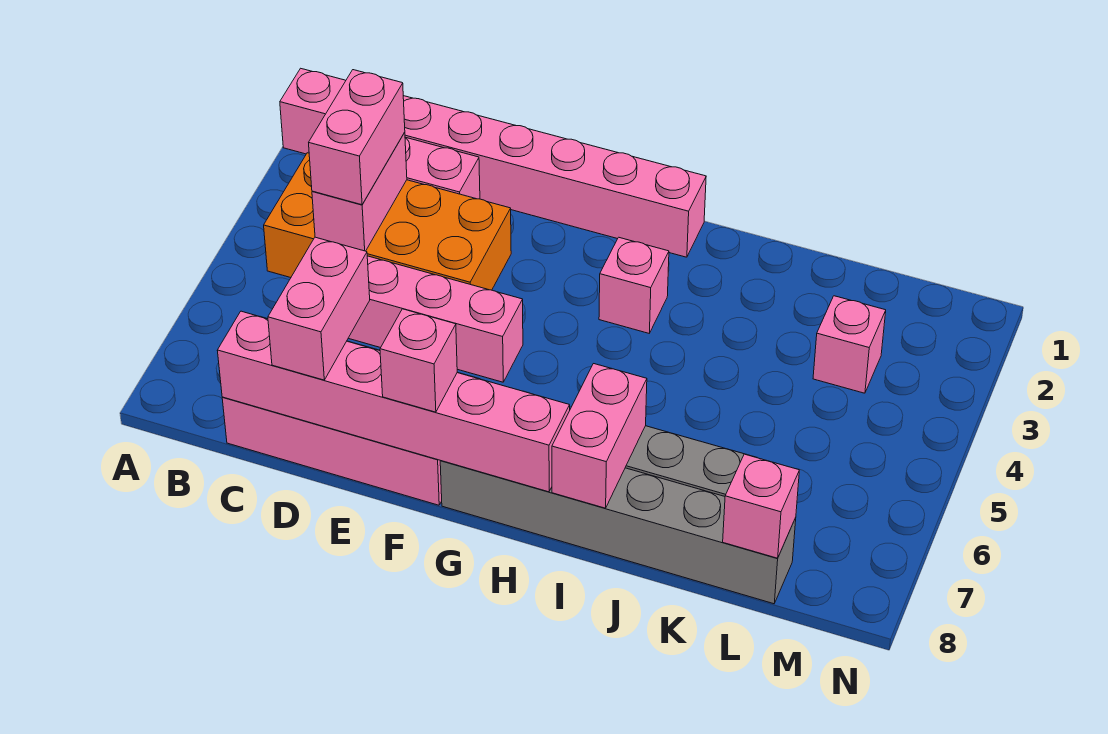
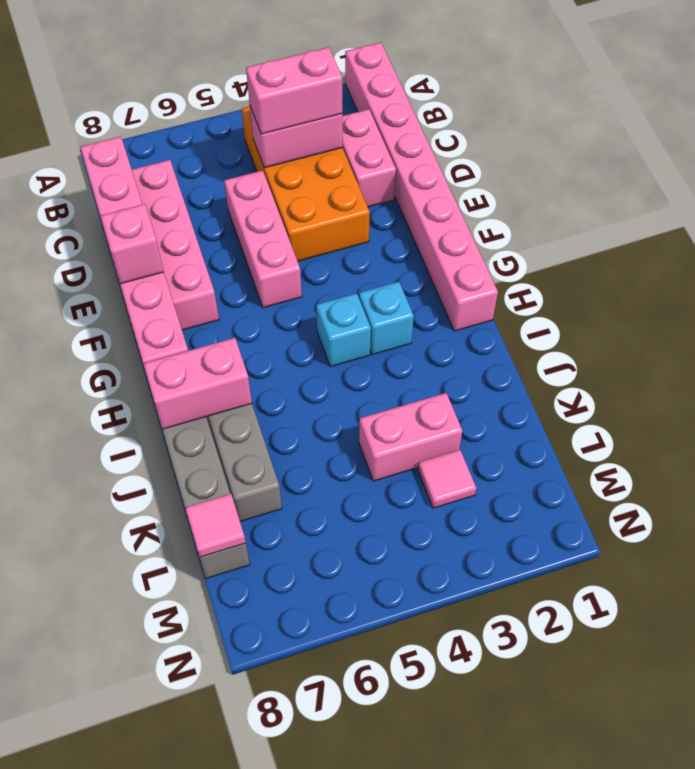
pink brick D7:D8 level 3 -> pink brick K3:K4 level 1
pink brick H3 level 1 -> cyan brick H3 level 1
none -> cyan brick H4 level 1
pink brick L3 level 1 -> pink tile L3 level 1
pink brick L8 level 2 -> pink tile L8 level 2

